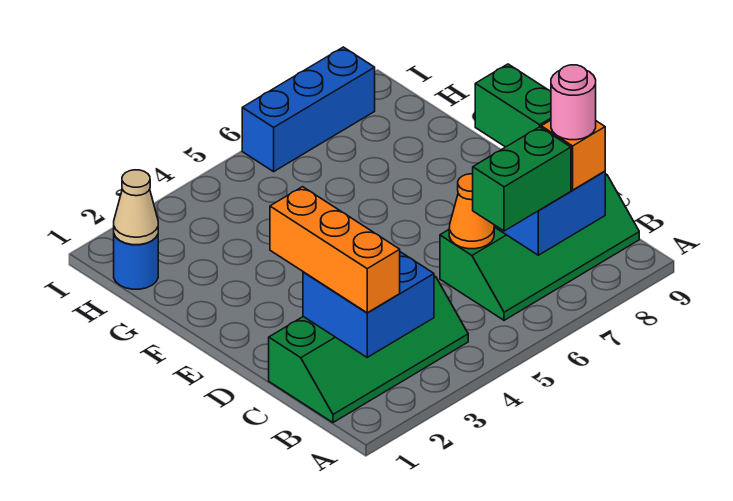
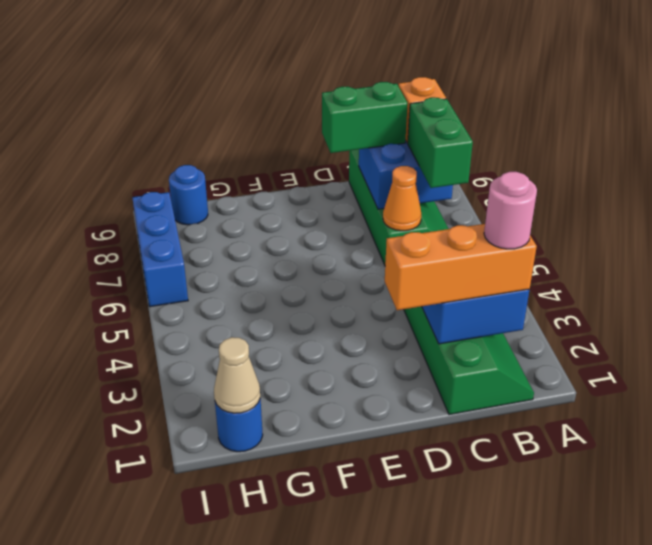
pink round brick B8 level 4 -> pink round brick B2 level 4
none -> blue round brick H9 level 1

